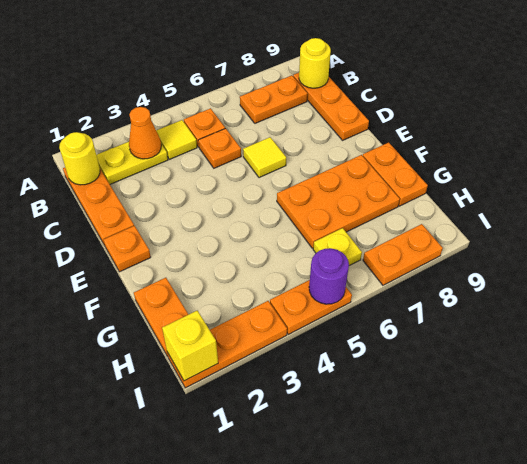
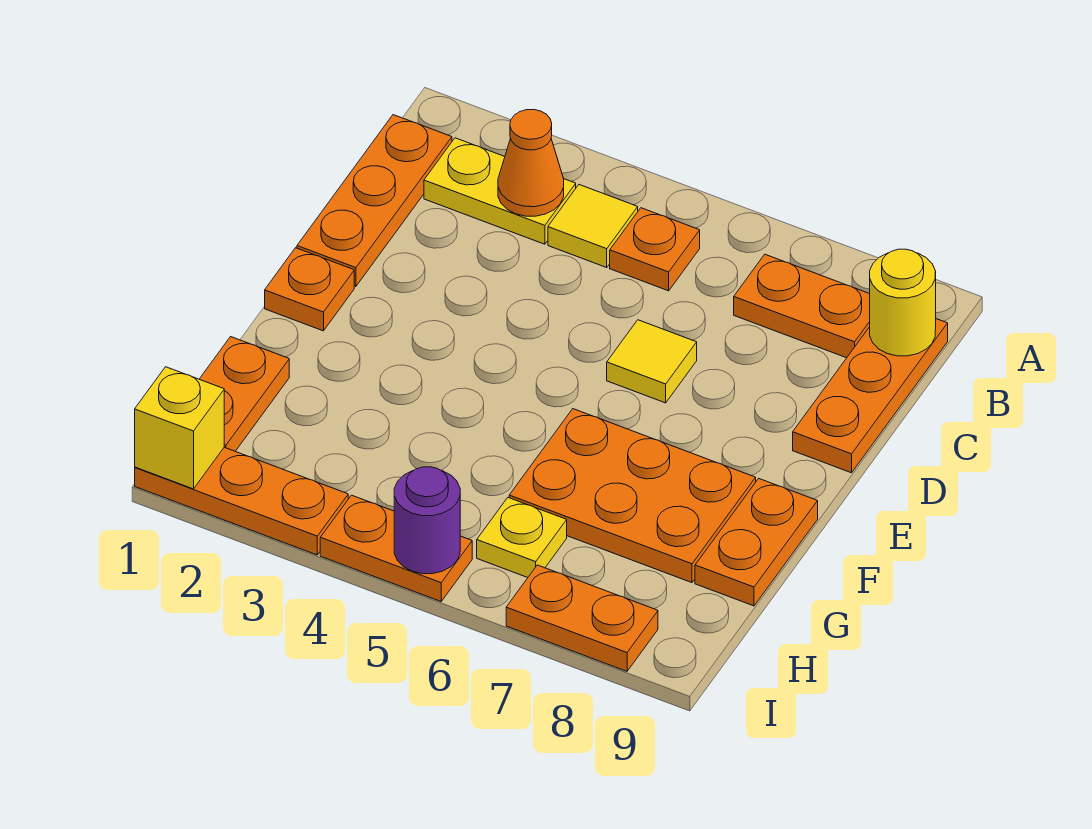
yellow round brick B1 level 2 -> none
orange plate C5 level 1 -> none

